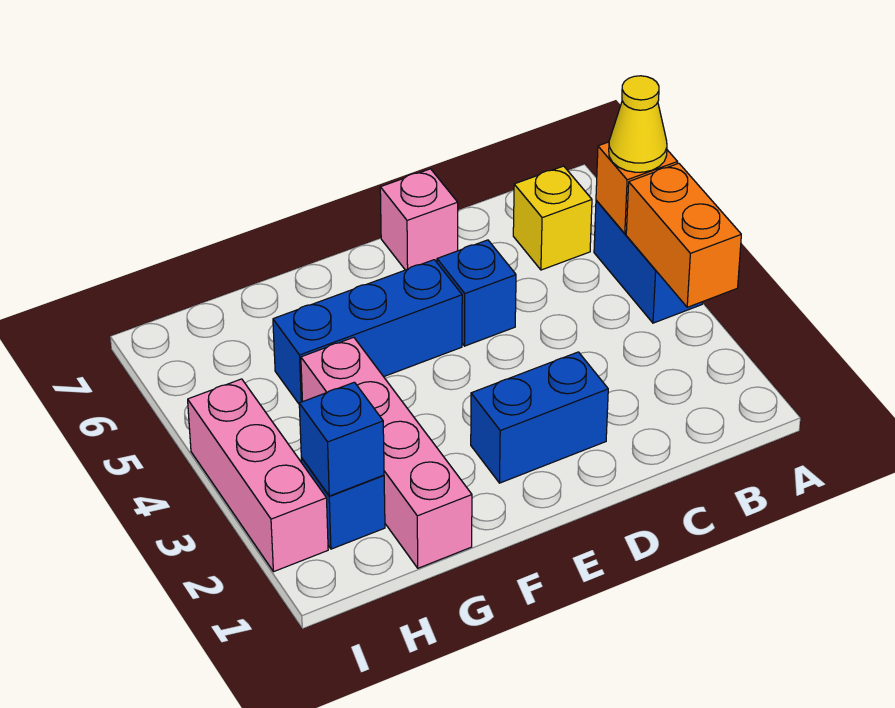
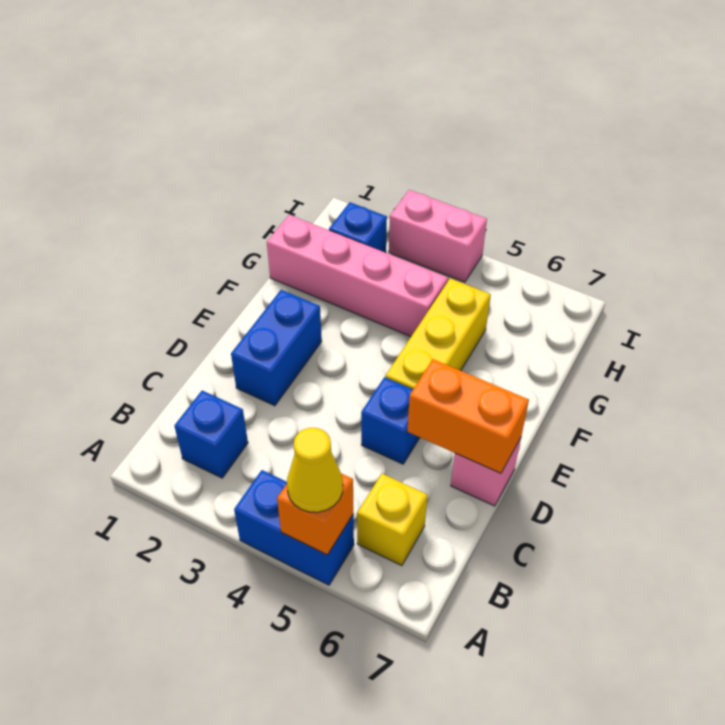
orange brick A3:A4 level 2 -> orange brick D6:D7 level 2
blue brick E5:G5 level 1 -> yellow brick E5:G5 level 1
blue brick H2 level 2 -> blue brick B2 level 1
pink brick I2:I4 level 1 -> pink brick I3:I4 level 1

